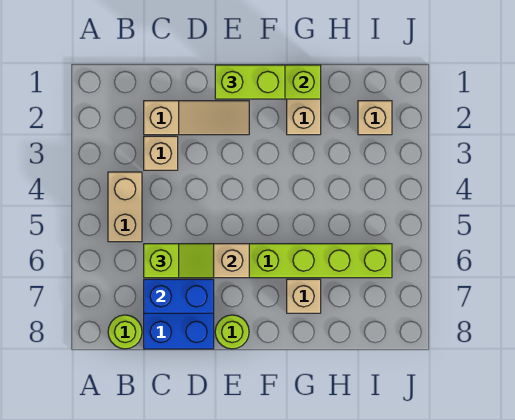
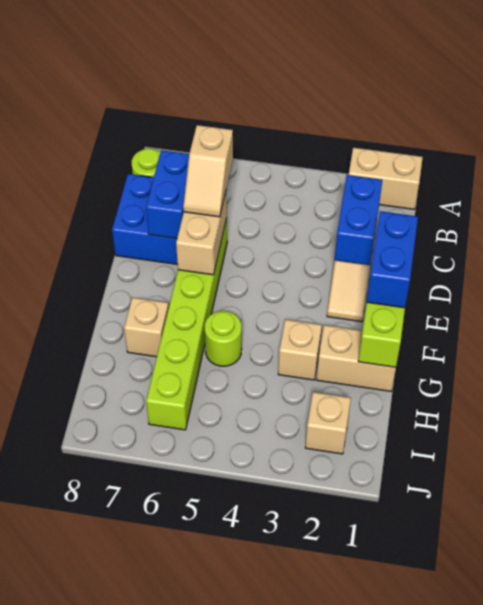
tan brick B4:B5 level 1 -> tan brick A1:A2 level 1
none -> blue brick C2:D2 level 2
tan brick C3 level 1 -> tan brick G3 level 1
lime slope C6:D6 level 3 top C -> tan slope C6:D6 level 3 top C
lime brick E1:F1 level 3 -> blue brick E1:F1 level 3
lime round brick E8 level 1 -> lime round brick G5 level 1

